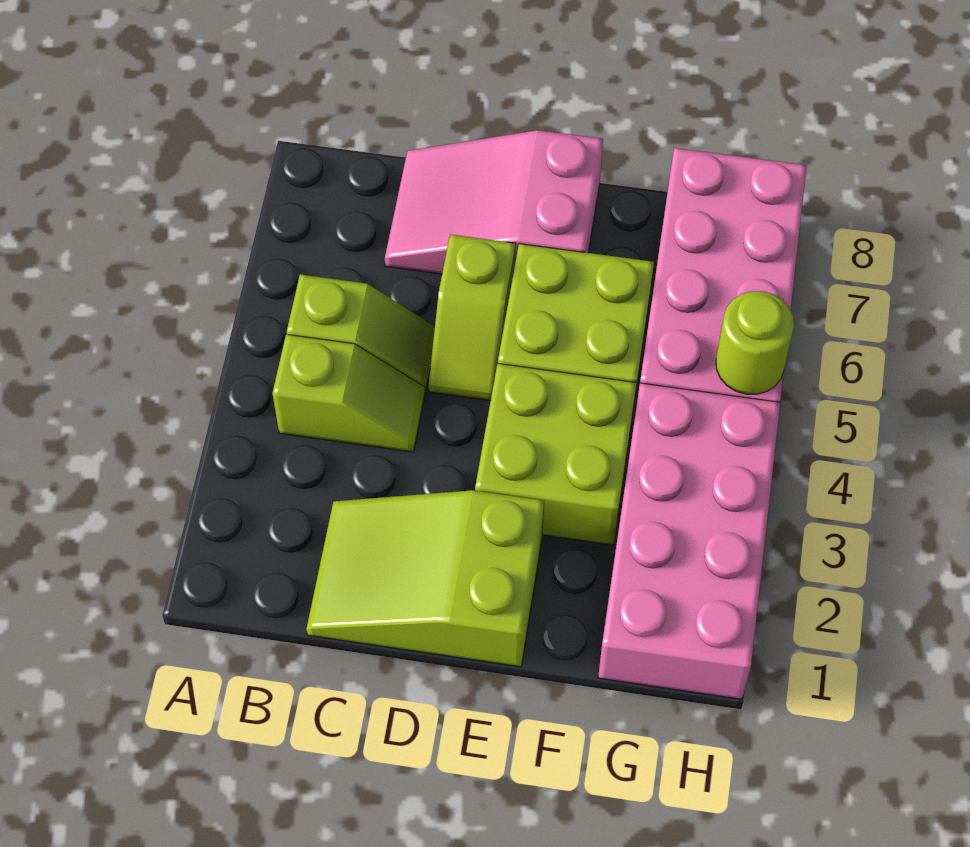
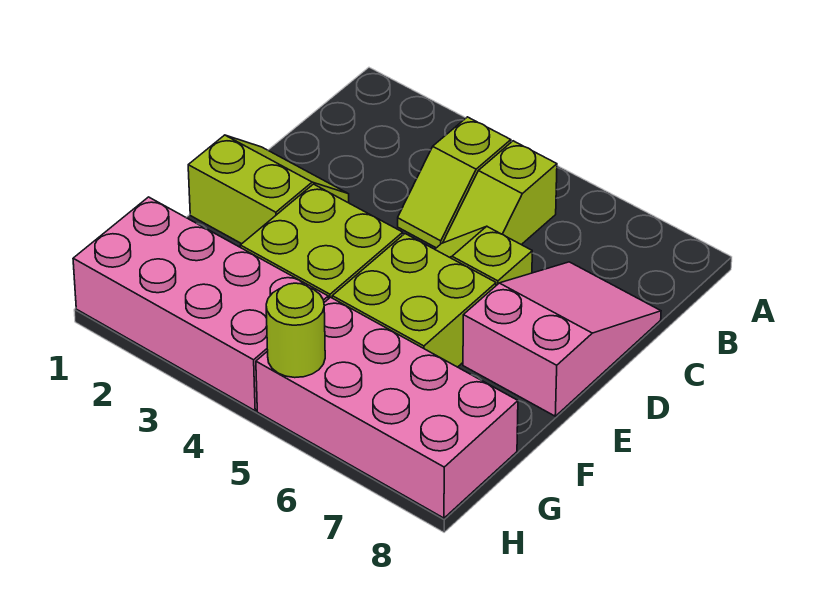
lime slope C1:E2 level 1 top E -> lime slope D1:E2 level 1 top E

